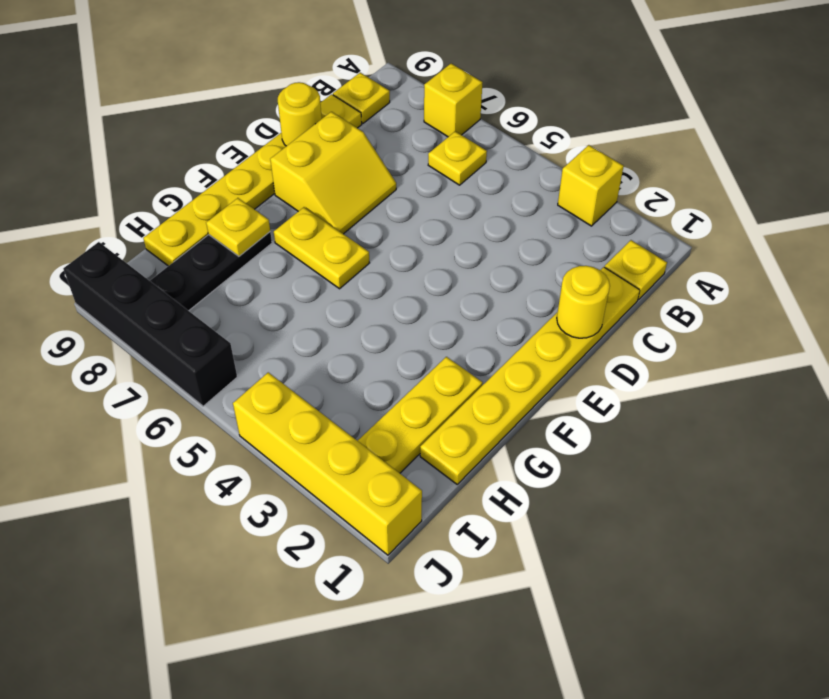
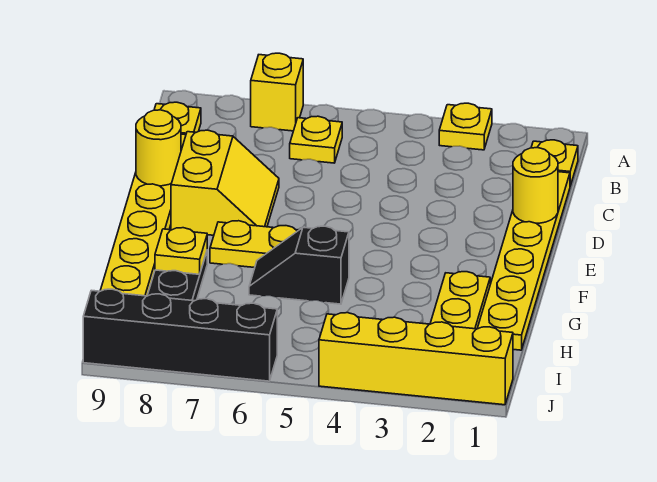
yellow brick A3 level 1 -> yellow plate A3 level 1
none -> black slope G5:G6 level 1 top 5

